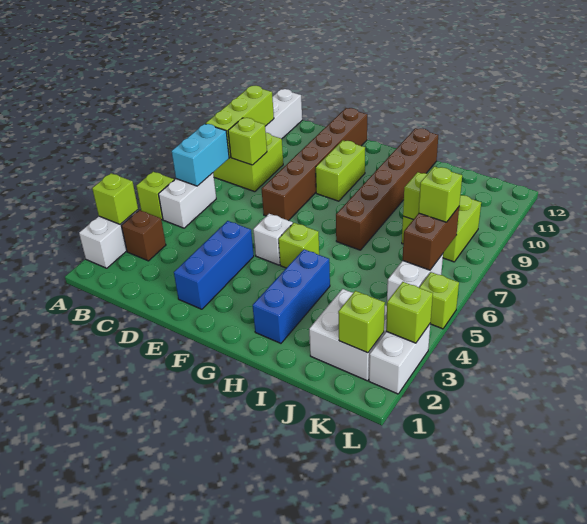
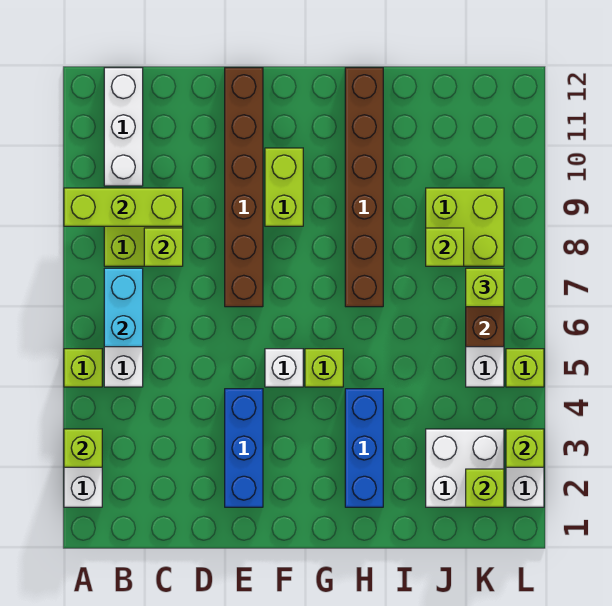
brown brick B3 level 1 -> none
lime brick B8:B10 level 2 -> lime brick A9:C9 level 2

